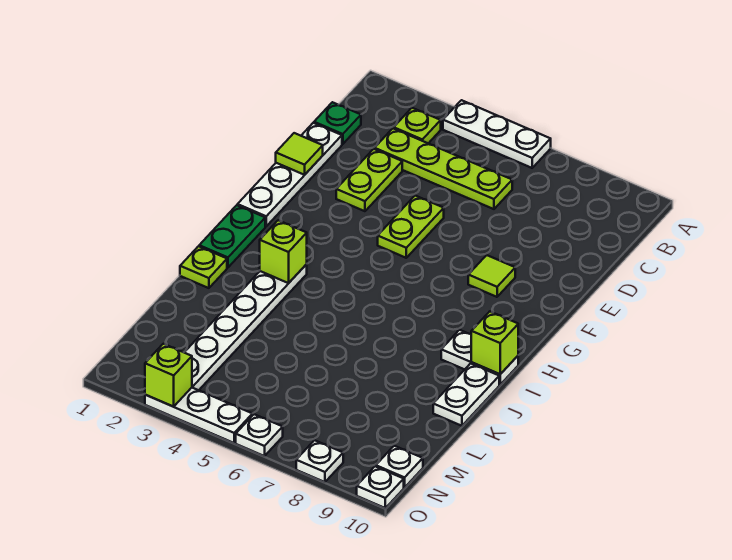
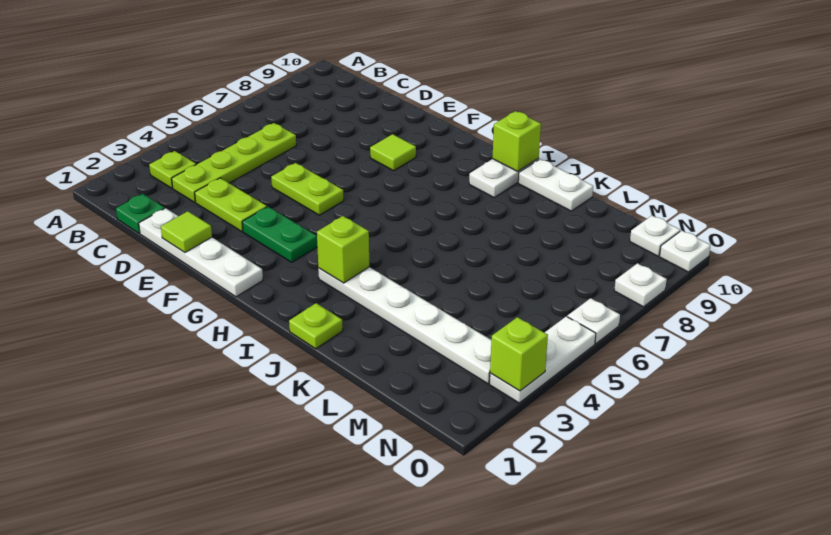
white plate A4:A6 level 1 -> none
green plate H1:I1 level 1 -> green plate F3:G3 level 1

